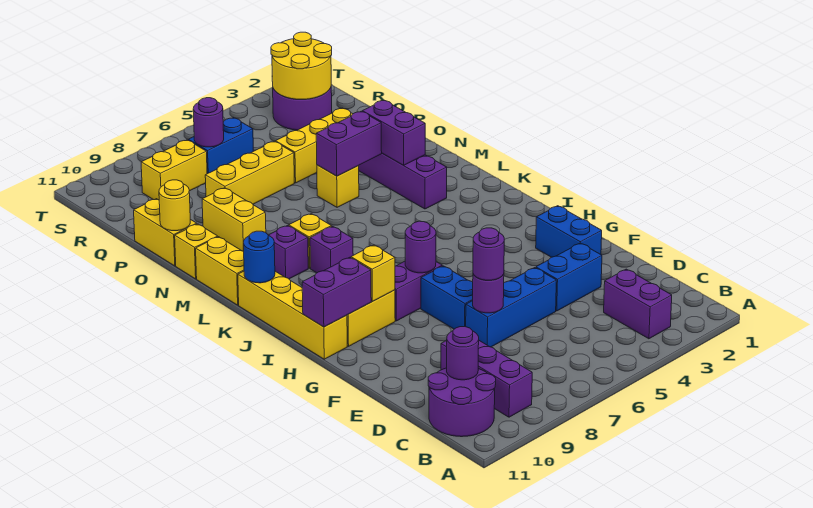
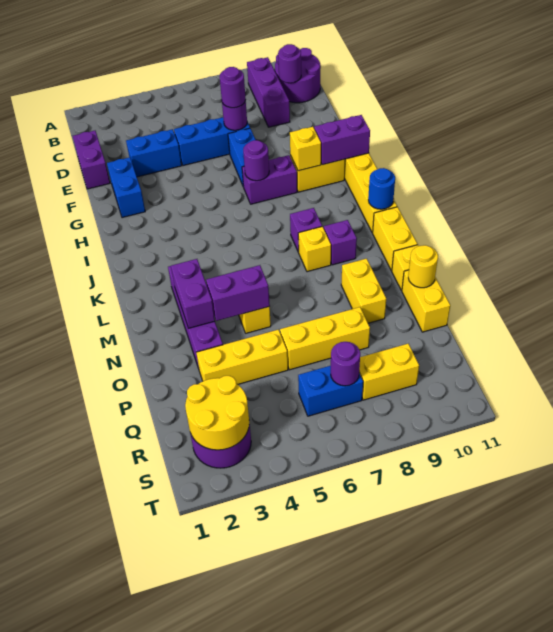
purple brick B3:C3 level 1 -> purple brick D1:E1 level 1

